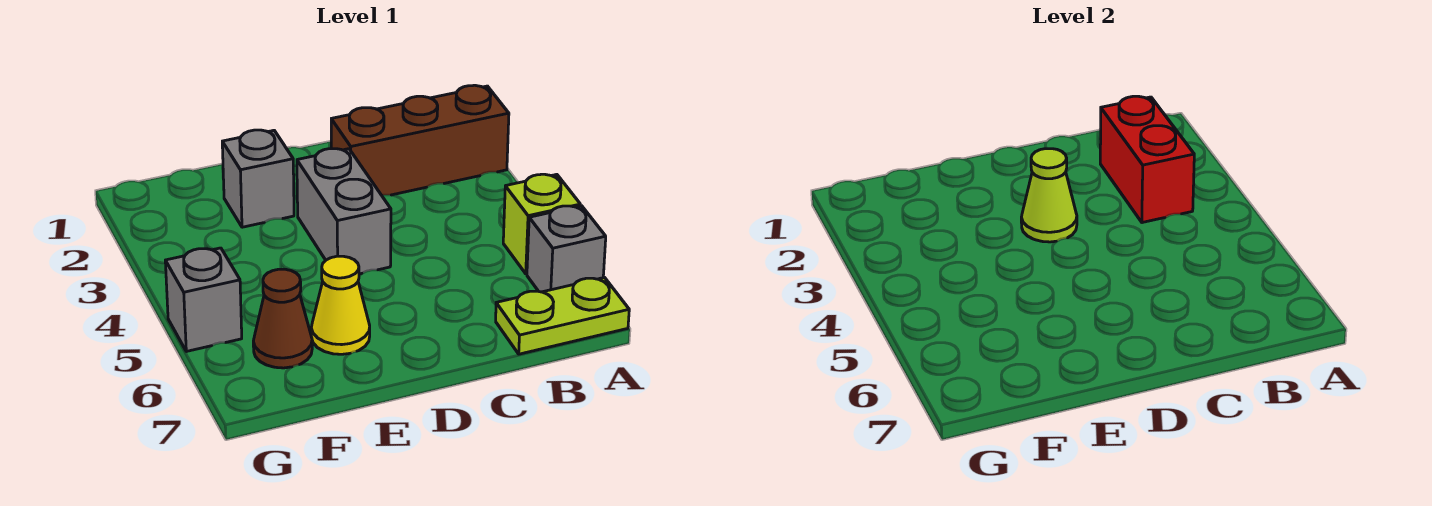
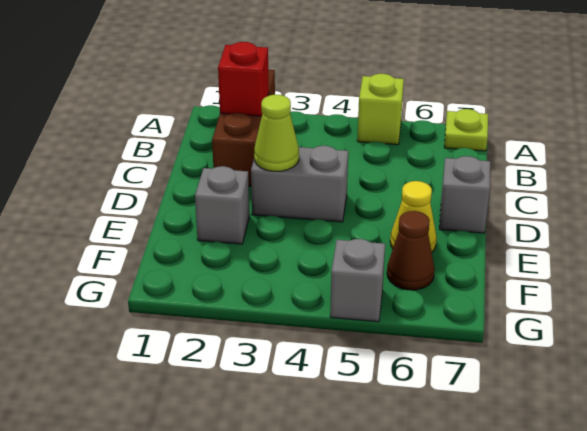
grey brick A6 level 1 -> grey brick D7 level 1
lime plate A7:B7 level 1 -> lime plate A7 level 1
red brick B2:B3 level 2 -> red brick B2 level 2

